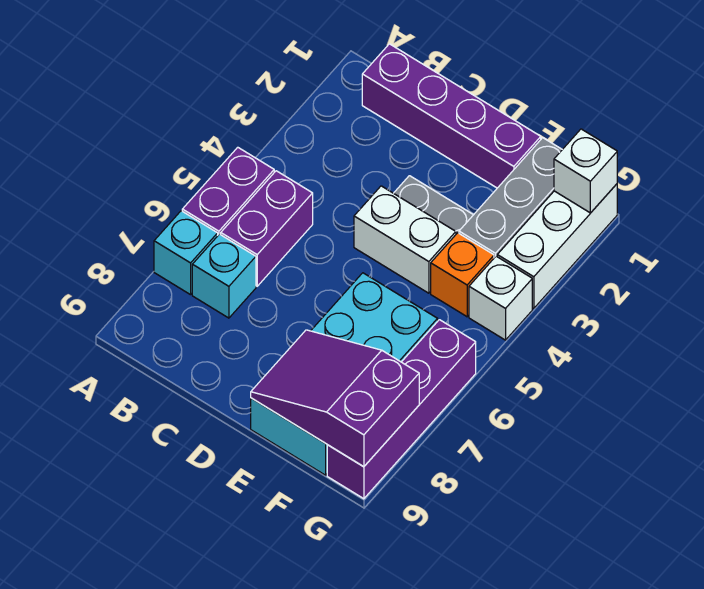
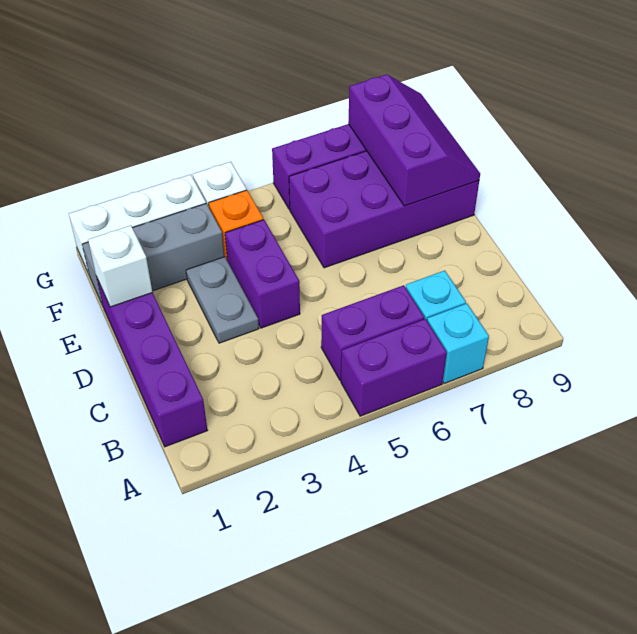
white brick D4:E4 level 1 -> purple brick D4:E4 level 1
cyan brick E6:F9 level 1 -> purple brick E6:F9 level 1
purple slope E8:G9 level 2 top G -> purple slope E8:G9 level 2 top 8
white brick G1 level 2 -> white brick E1 level 2

